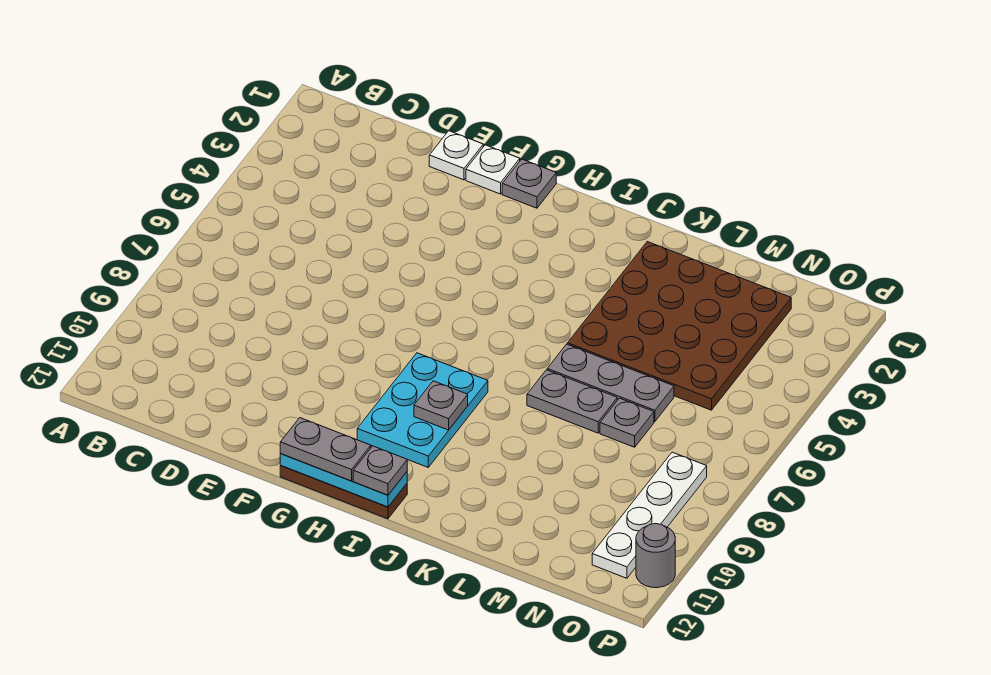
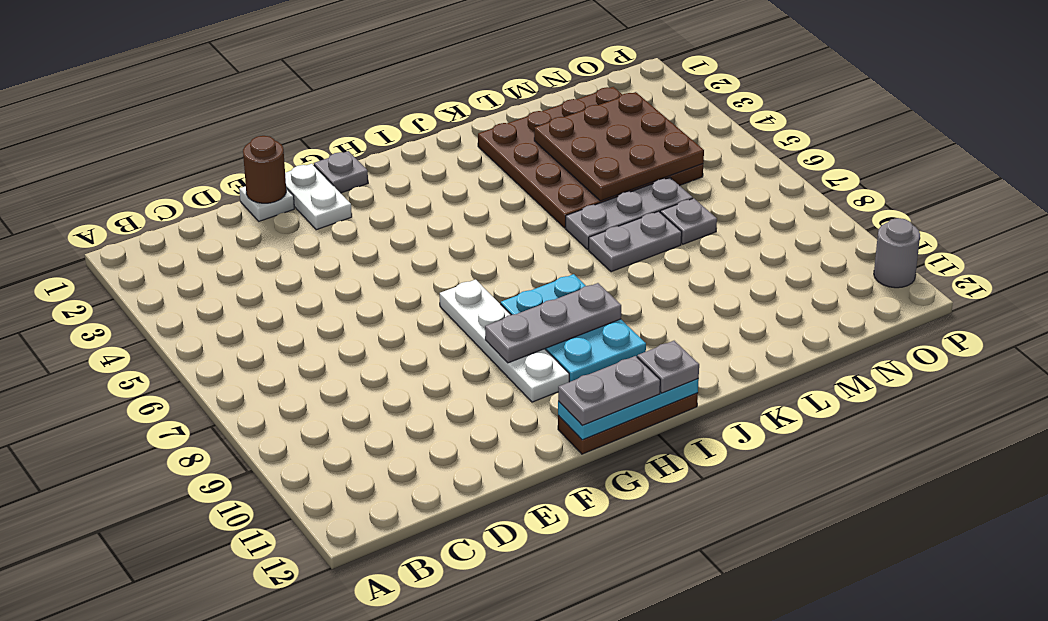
none -> brown round brick E1 level 2
white plate F1 level 1 -> white plate F1:F2 level 1
grey plate I9 level 2 -> grey plate G9:I9 level 2
none -> brown plate L3:N5 level 2
white plate O8:O11 level 1 -> white plate G7:G10 level 1

